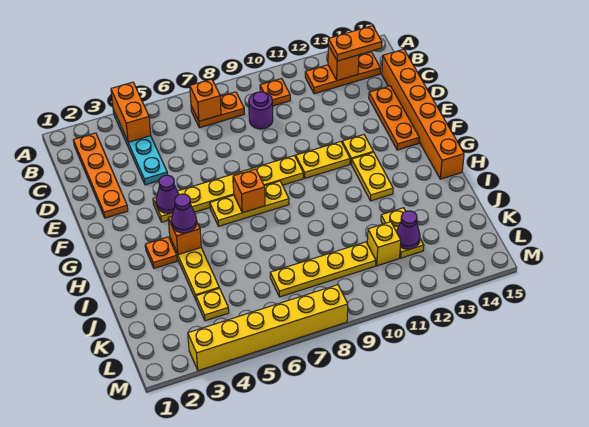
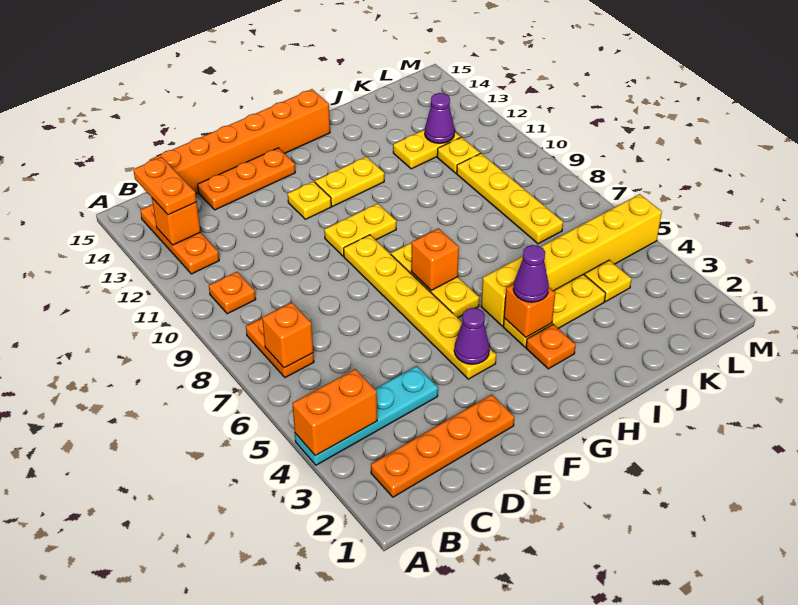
purple round brick C9 level 1 -> none
yellow plate F10:F11 level 1 -> yellow plate F10:G10 level 1
yellow brick K11 level 1 -> yellow plate K11 level 1
yellow brick M3:M8 level 1 -> yellow brick H5:M5 level 1

